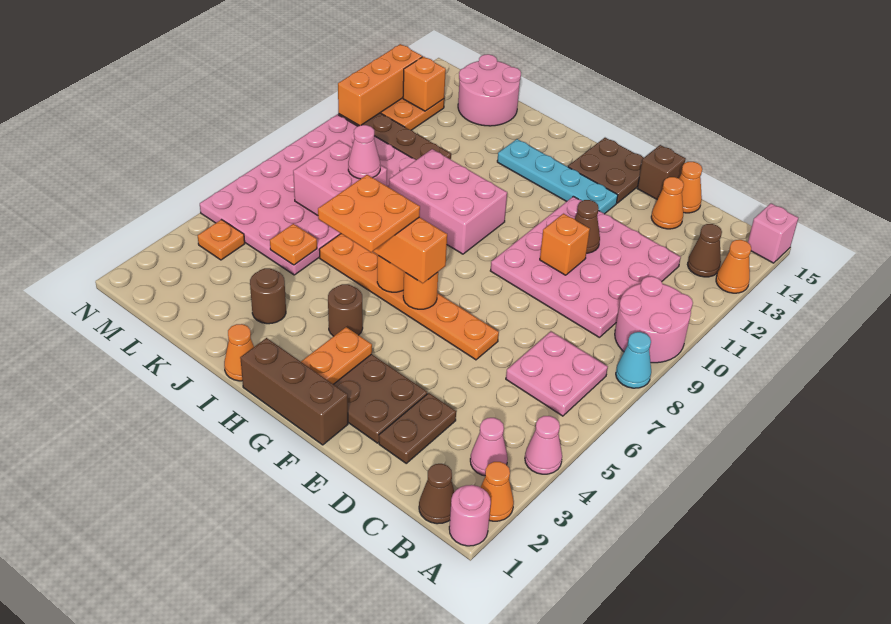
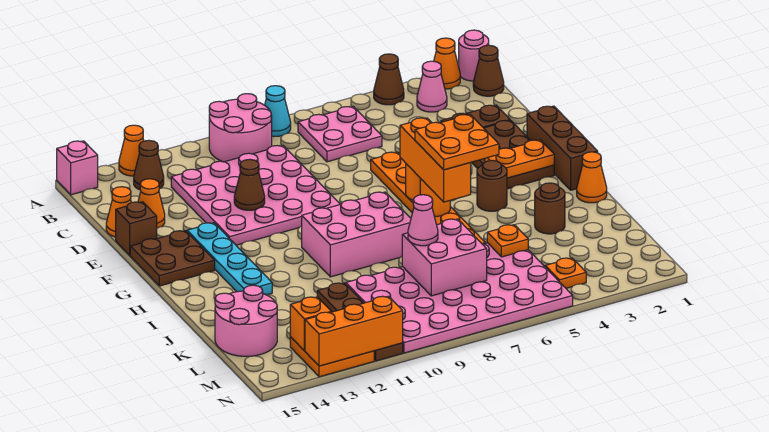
pink cone A4 level 1 -> brown cone A4 level 1
orange brick E10 level 2 -> none
pink brick H9:J10 level 1 -> pink brick H8:I10 level 1

